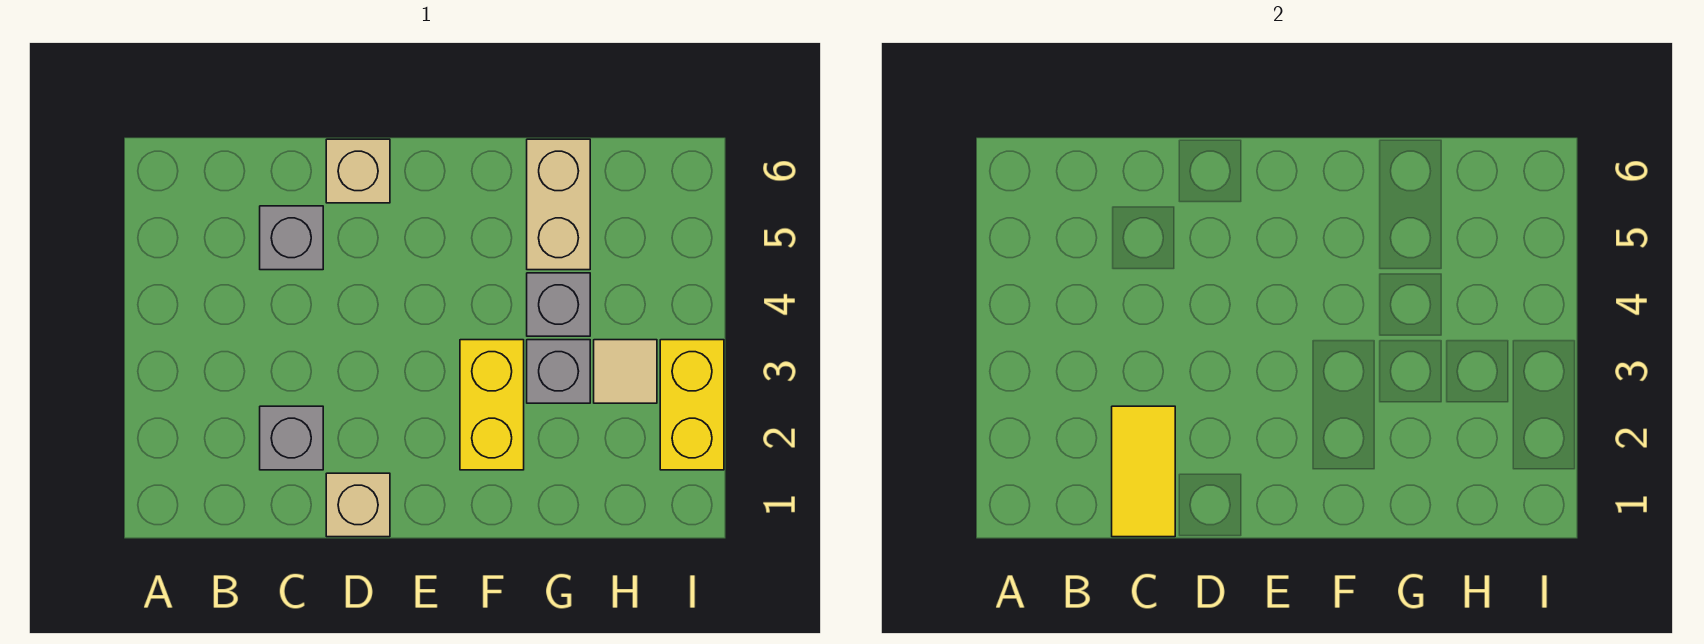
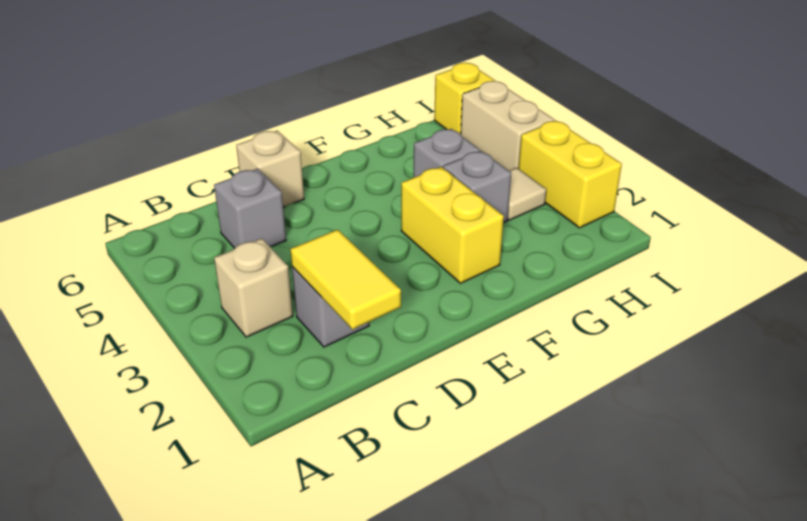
tan brick D1 level 1 -> tan brick B3 level 1
tan brick G5:G6 level 1 -> tan brick I4:I5 level 1
none -> yellow brick I6 level 1

